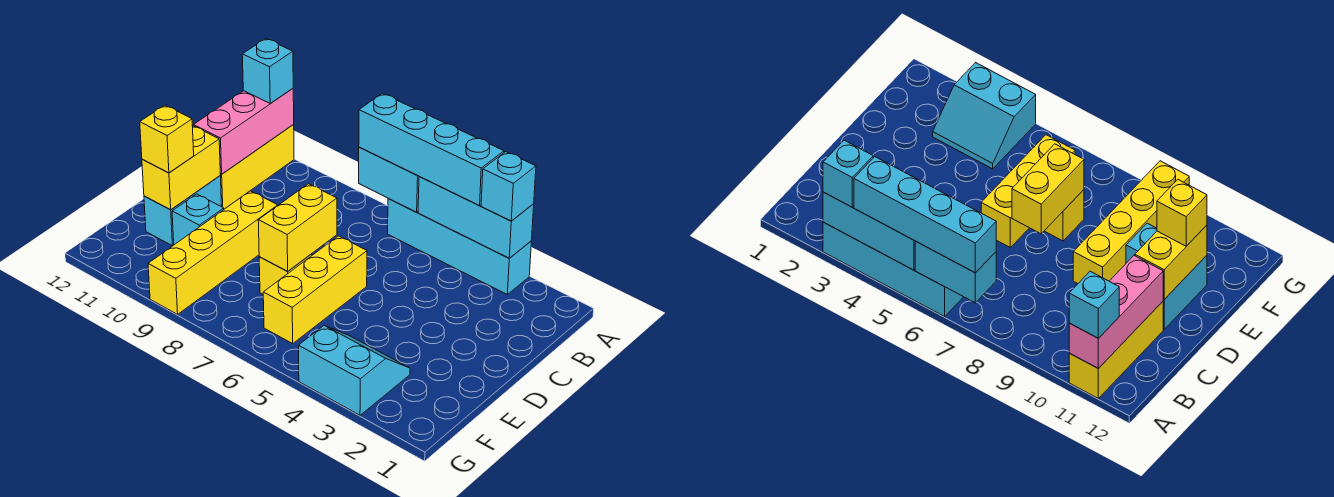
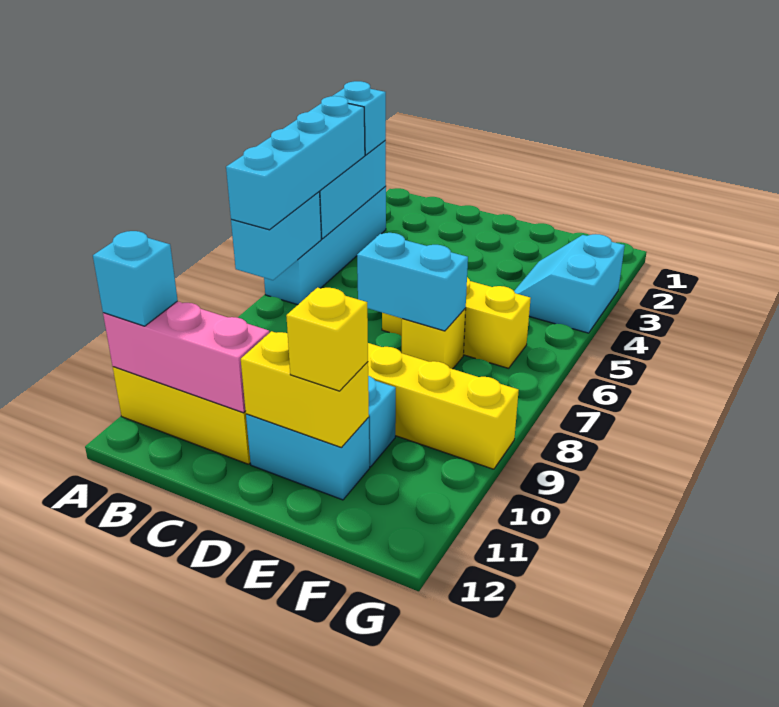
yellow brick D7:E7 level 2 -> cyan brick D7:E7 level 2

